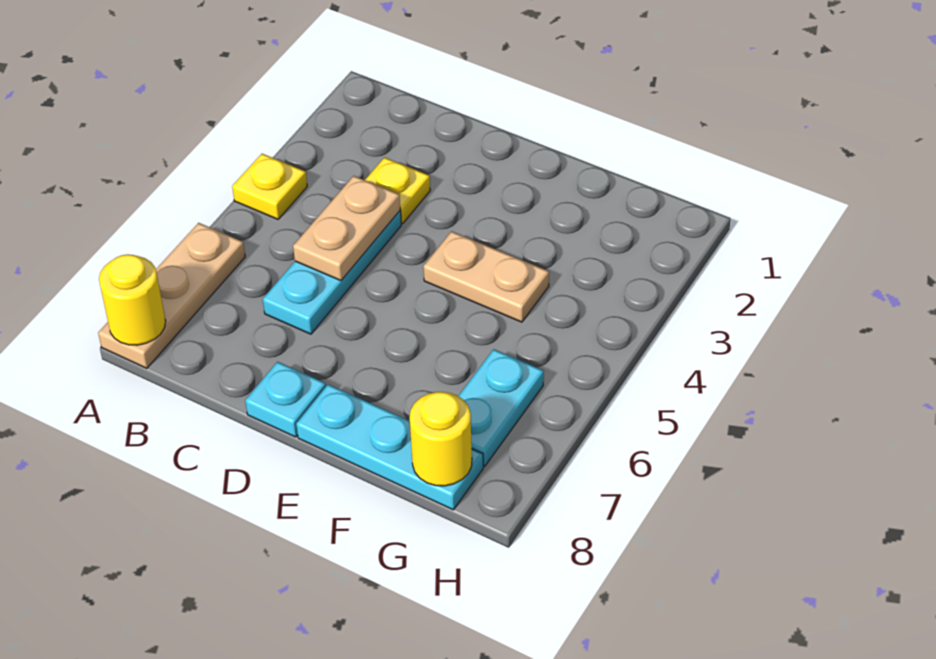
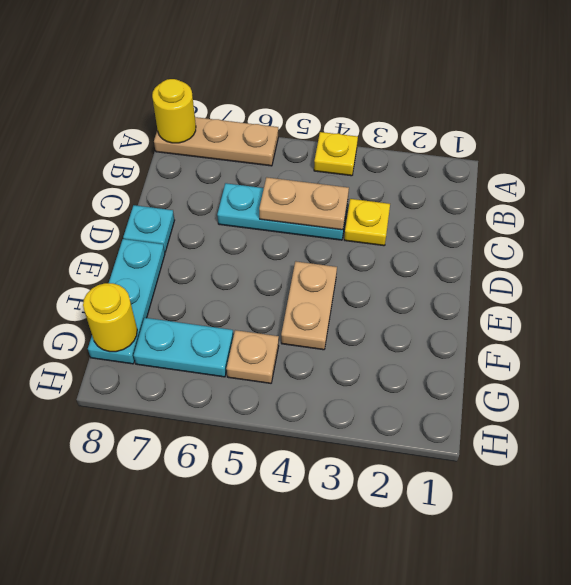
none -> tan plate G5 level 1

